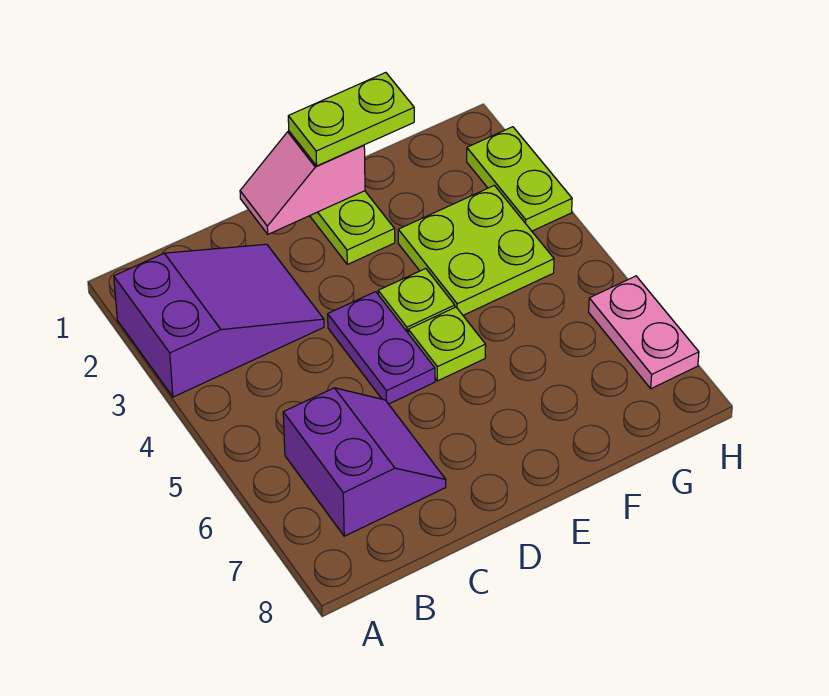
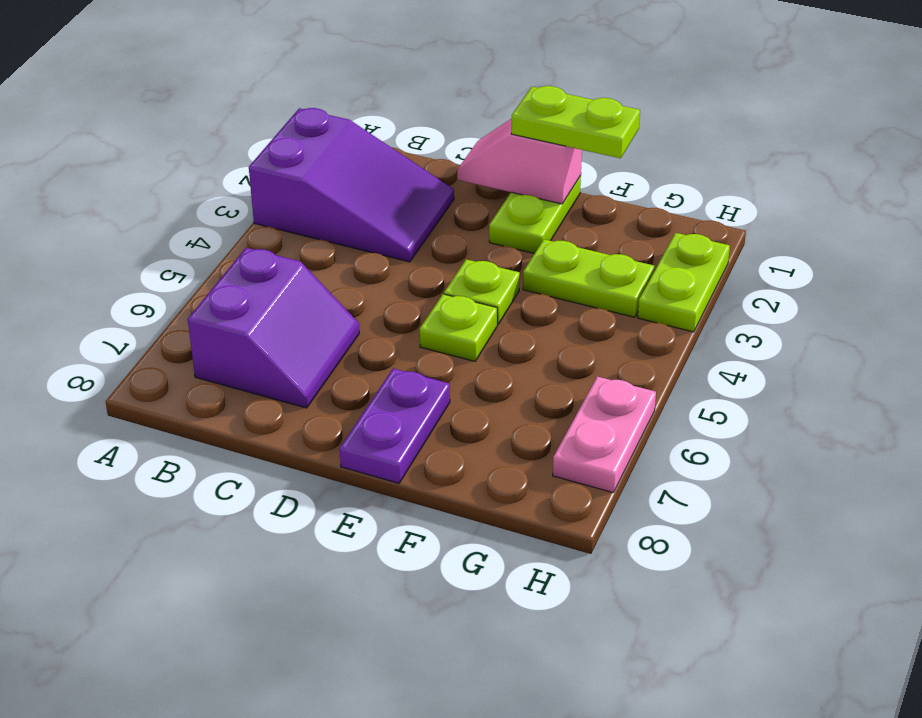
purple plate D4:D5 level 1 -> purple plate E7:E8 level 1
lime plate F3:G4 level 1 -> lime plate F3:G3 level 1

